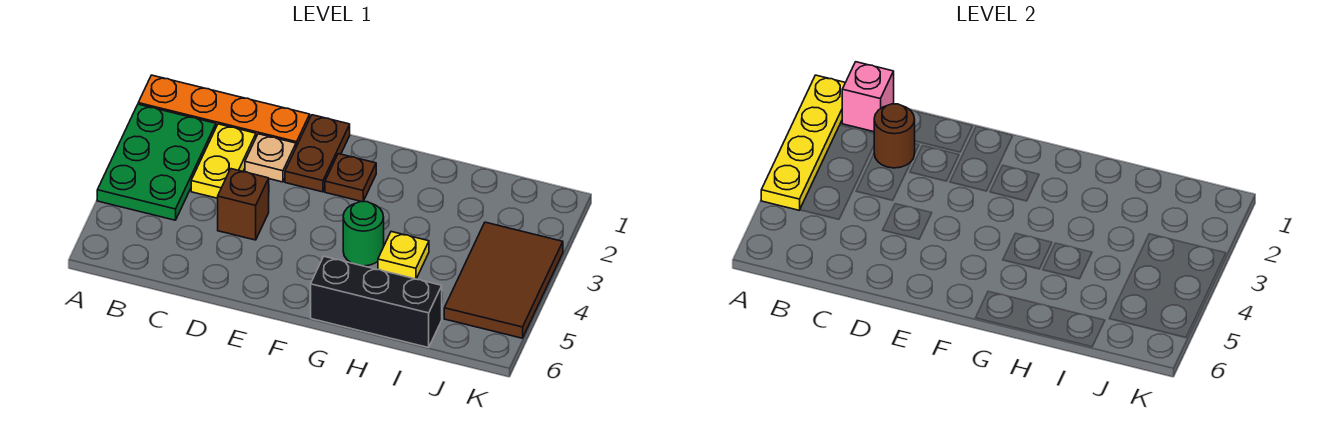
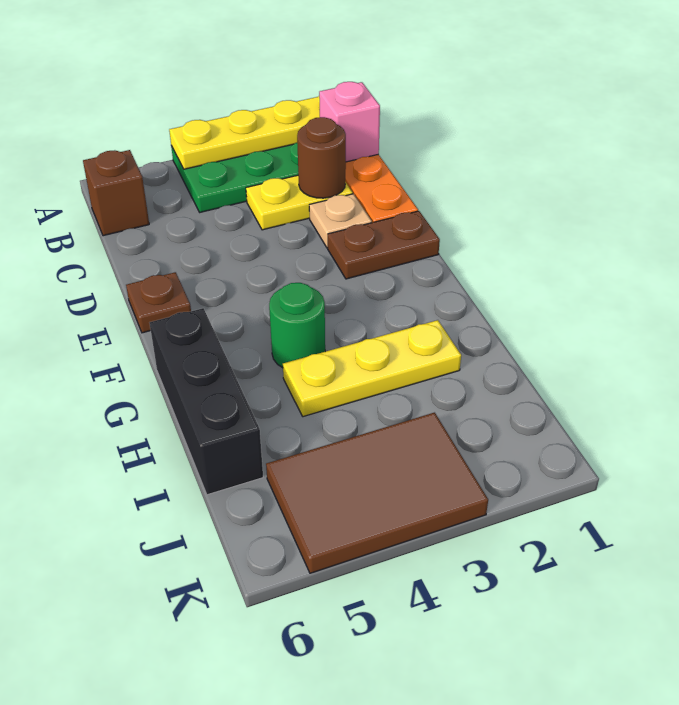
brown brick D4 level 1 -> brown brick B6 level 1
brown plate F2 level 1 -> brown plate E6 level 1
yellow plate H4 level 1 -> yellow plate H2:H4 level 1

